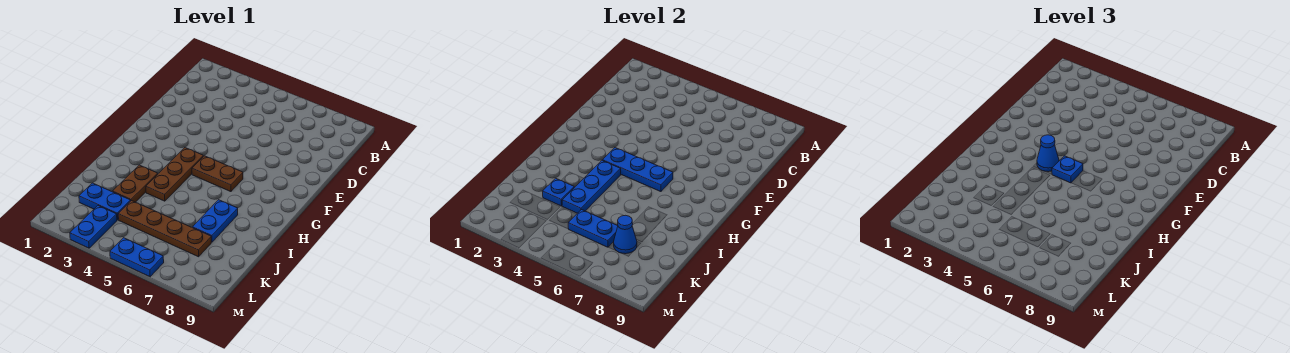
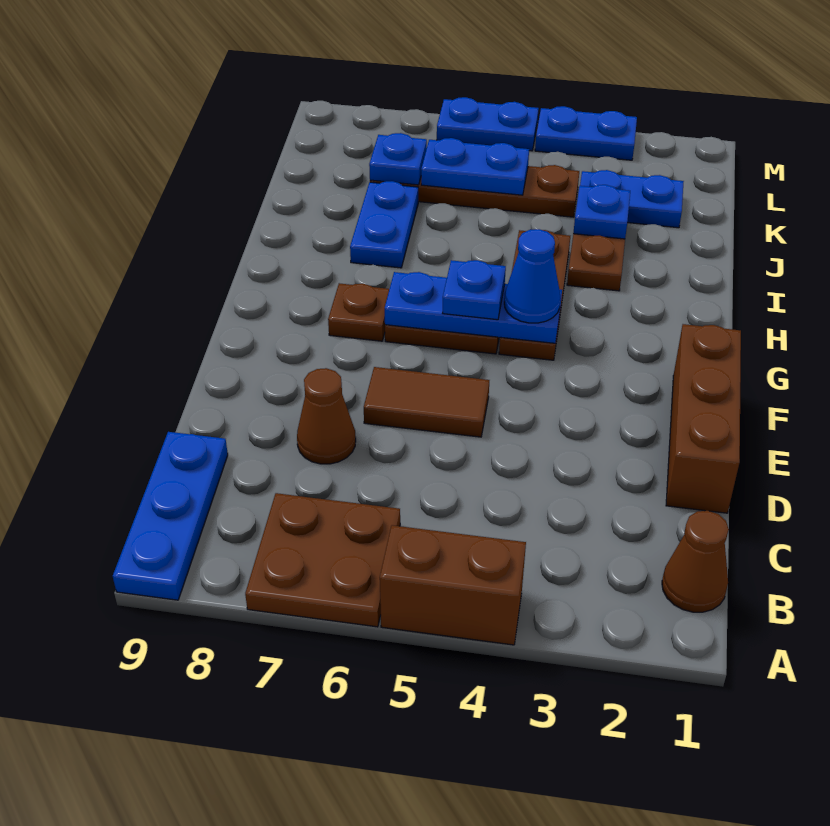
none -> brown brick A4:A5 level 1
none -> brown plate A6:B7 level 1
none -> brown cone B1 level 1
none -> brown brick D1:F1 level 1
none -> brown cone D7 level 1
none -> brown tile E5:E6 level 1
none -> brown plate G7 level 1
blue plate H4:J4 level 2 -> blue plate A9:C9 level 1
blue cone K7 level 2 -> blue plate K7 level 2
blue plate L3:M3 level 1 -> blue plate M3:M4 level 1

